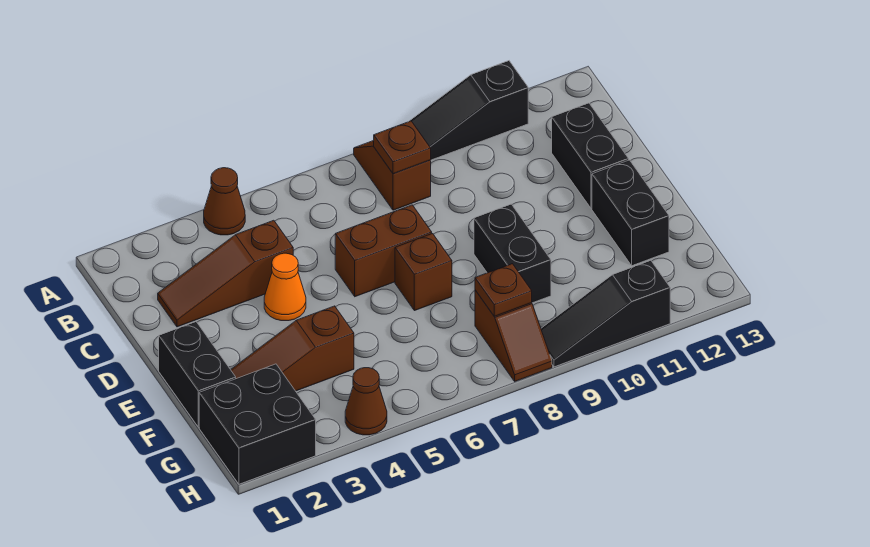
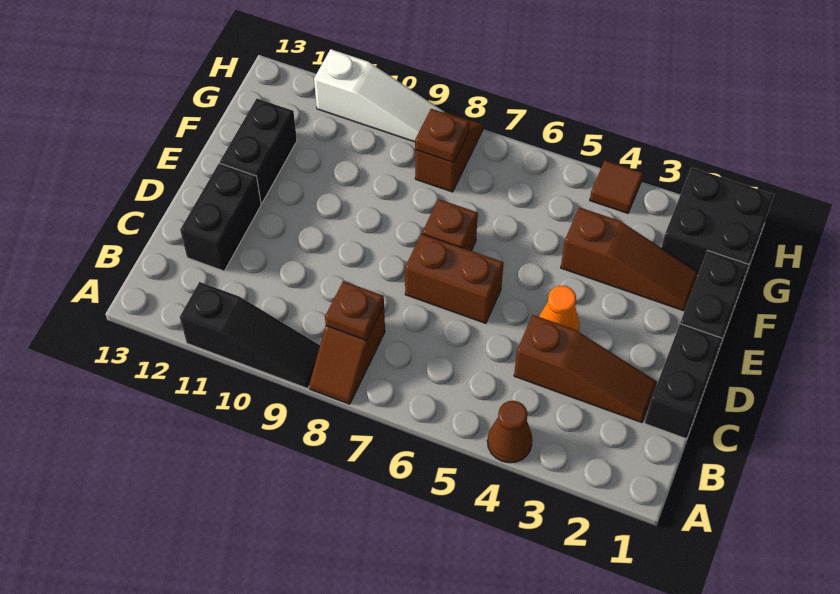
black brick E9:F9 level 1 -> black brick C1:D1 level 1
brown cone H4 level 1 -> brown tile H4 level 1
black slope H9:H11 level 1 top 11 -> white slope H9:H11 level 1 top 11

